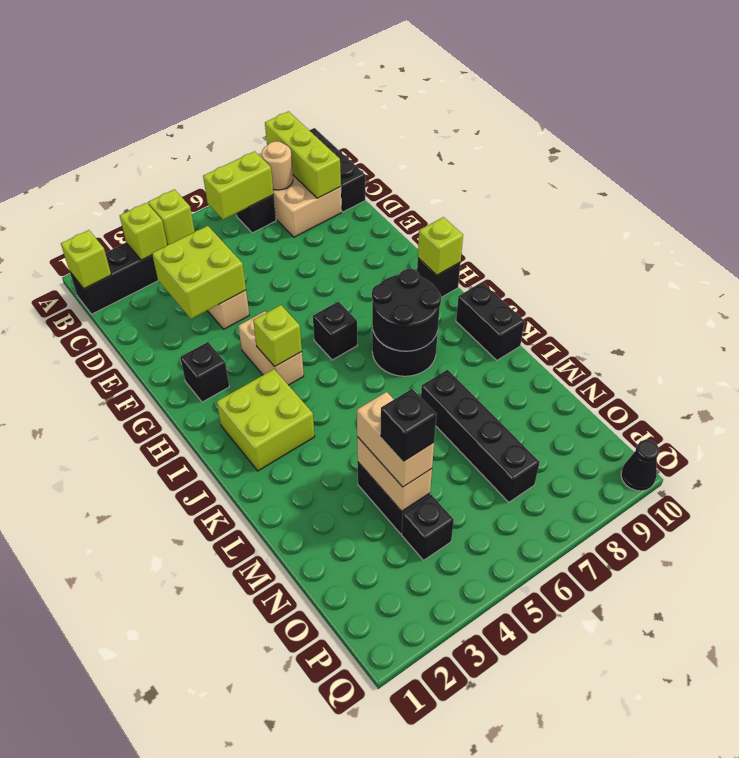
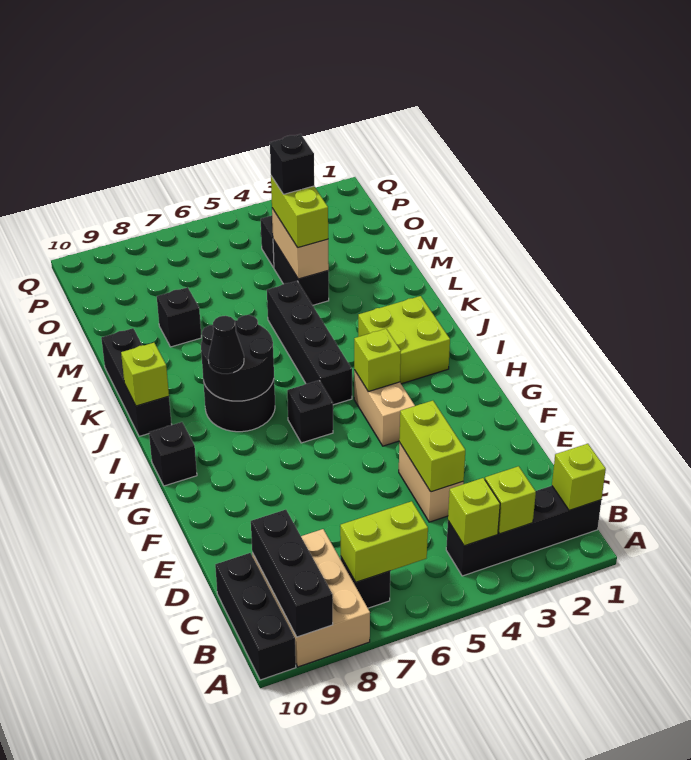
lime brick A9:C9 level 2 -> black brick A9:C9 level 2
tan round brick B8 level 2 -> none
lime brick D3:E4 level 2 -> lime brick D4:E4 level 2
black brick G2 level 1 -> black brick M8 level 1
lime brick H10 level 2 -> lime brick J10 level 2
black brick J10:K10 level 1 -> black brick J10:L10 level 1
black brick L7:O7 level 1 -> black brick I5:L5 level 1
tan brick M4:N4 level 3 -> lime brick M4:N4 level 3
black cone Q10 level 1 -> black cone I8 level 3

